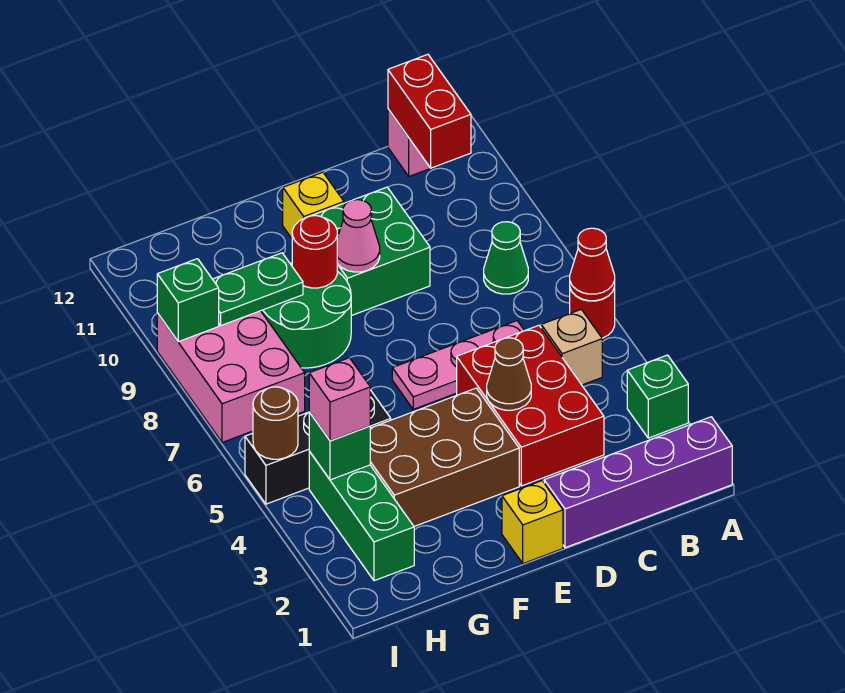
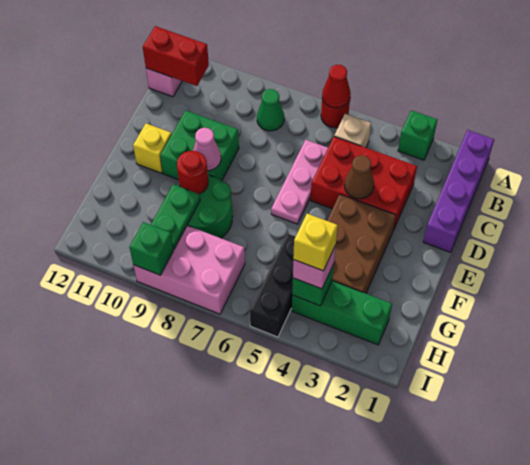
yellow brick E1 level 1 -> yellow brick H4 level 4
brown round brick I5 level 2 -> none

